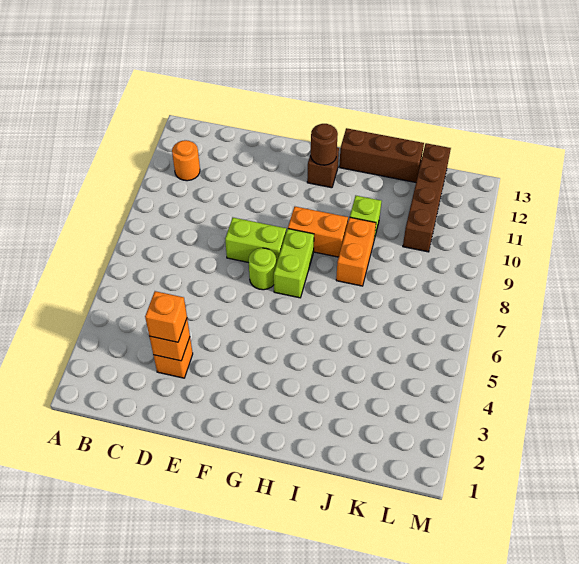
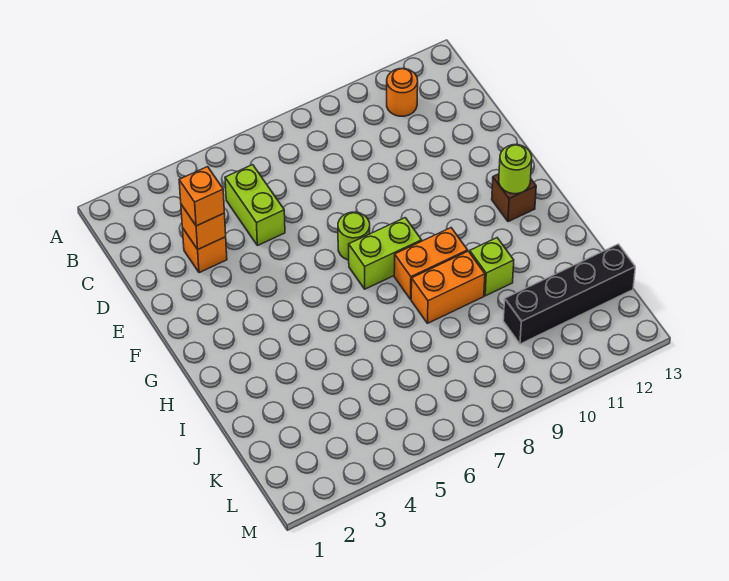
lime brick E8:F8 level 1 -> lime brick C5:D5 level 1
orange brick G9:H9 level 1 -> orange brick H8:H9 level 1
brown round brick G12 level 2 -> lime round brick G12 level 2
brown brick H13:J13 level 1 -> none
brown brick K10:K13 level 1 -> black brick K10:K13 level 1

